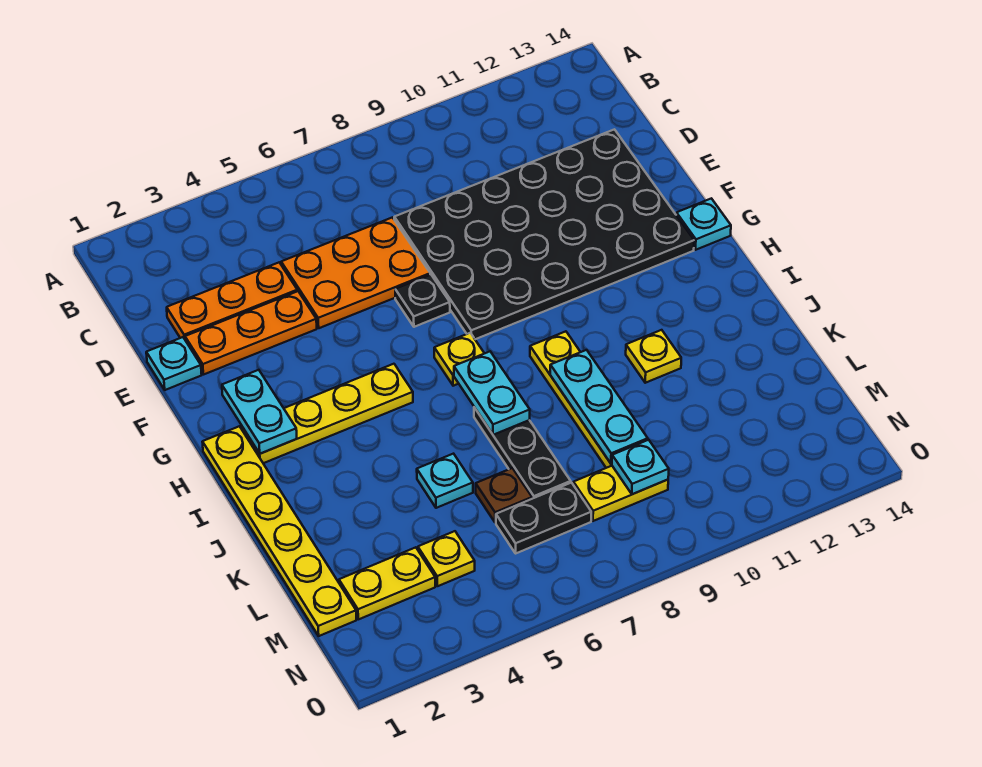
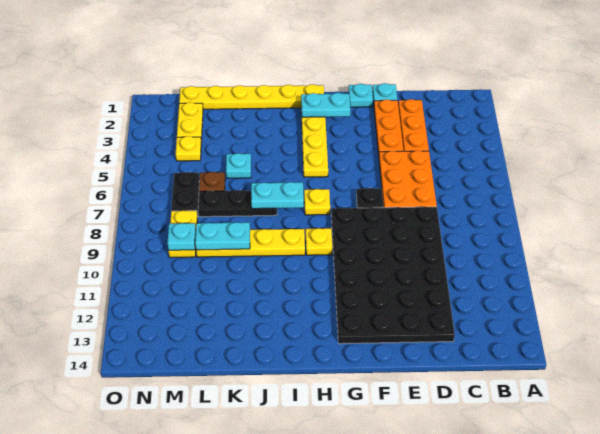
cyan plate G14 level 1 -> cyan plate F1 level 1
cyan plate J9:L9 level 2 -> cyan plate K9:L9 level 2
yellow plate J11 level 1 -> yellow plate H9 level 1

